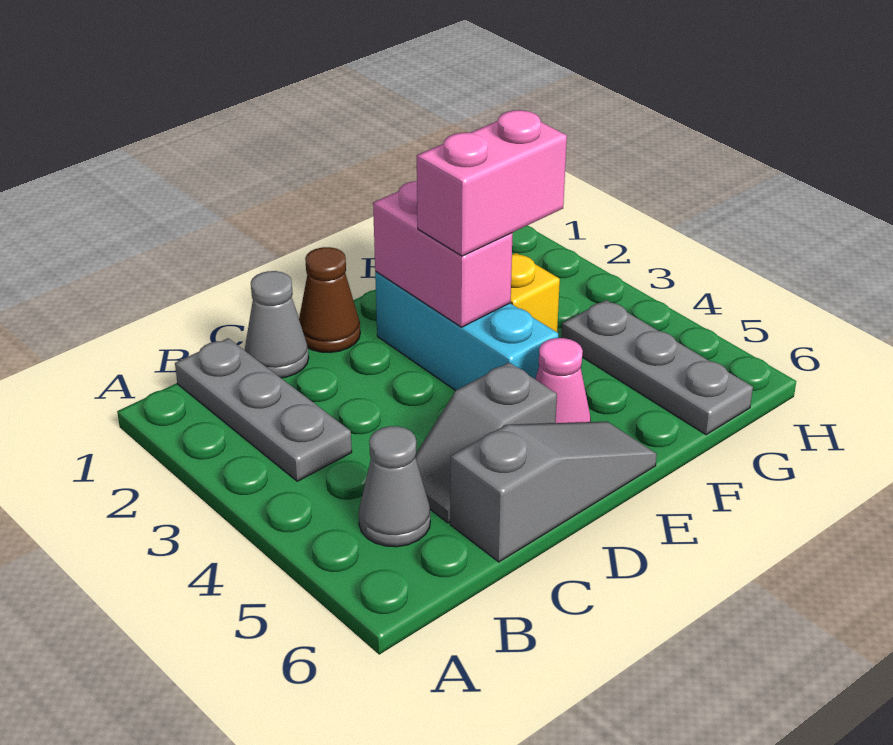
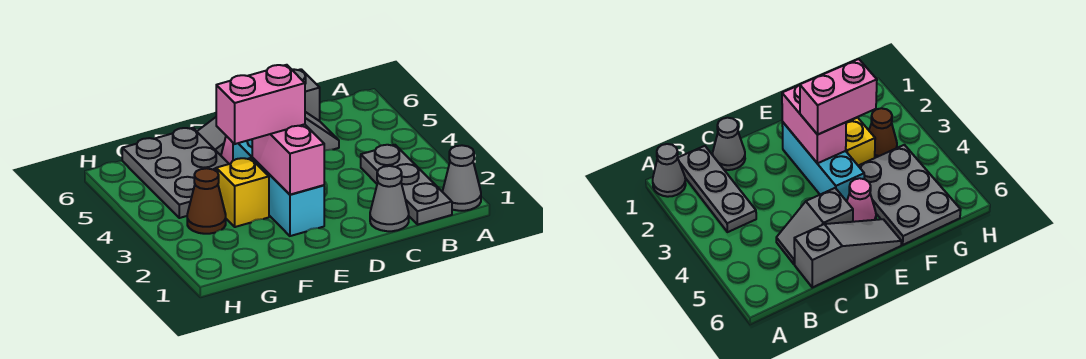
grey cone B5 level 1 -> grey cone A1 level 1
brown cone D1 level 1 -> brown cone G3 level 1
grey plate G4:G6 level 1 -> grey plate F4:G6 level 1

